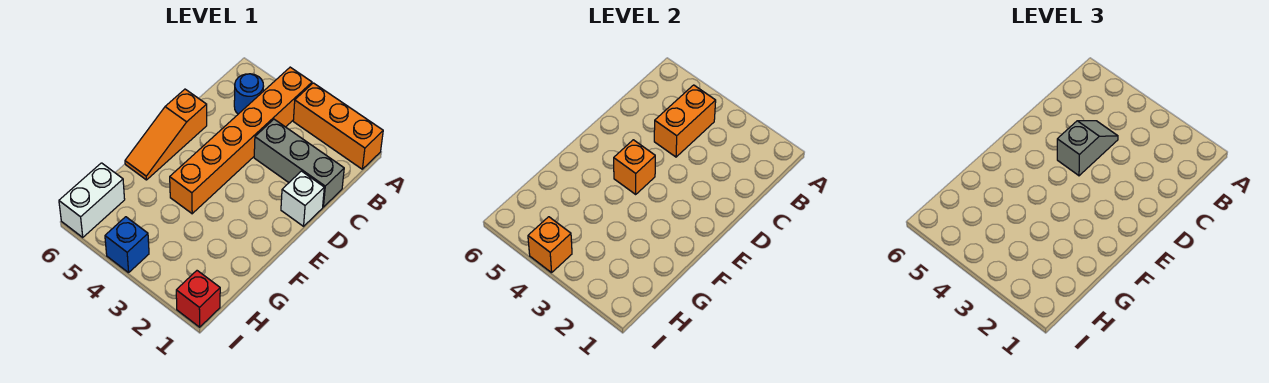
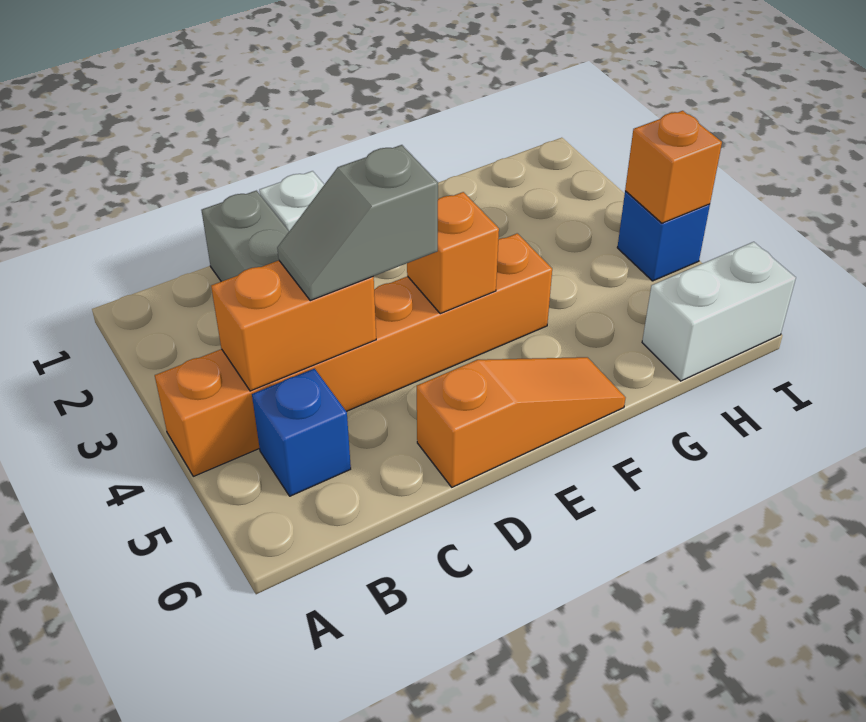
orange brick A1:A3 level 1 -> none
blue round brick B5 level 1 -> blue brick B5 level 1
red brick I1 level 1 -> none

